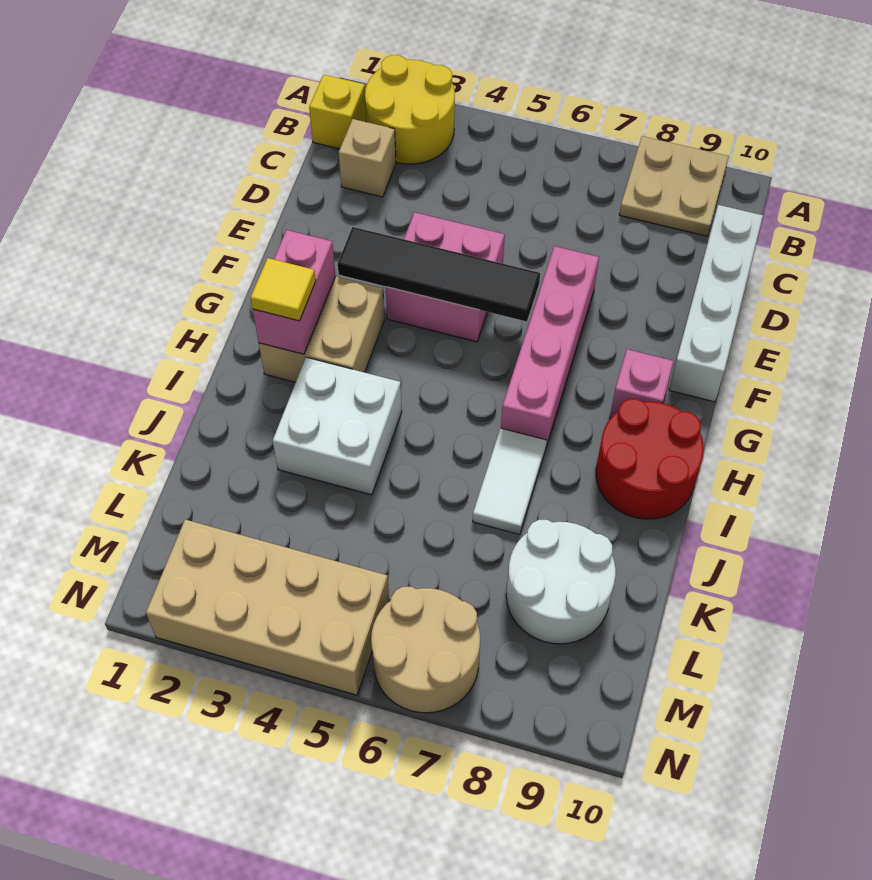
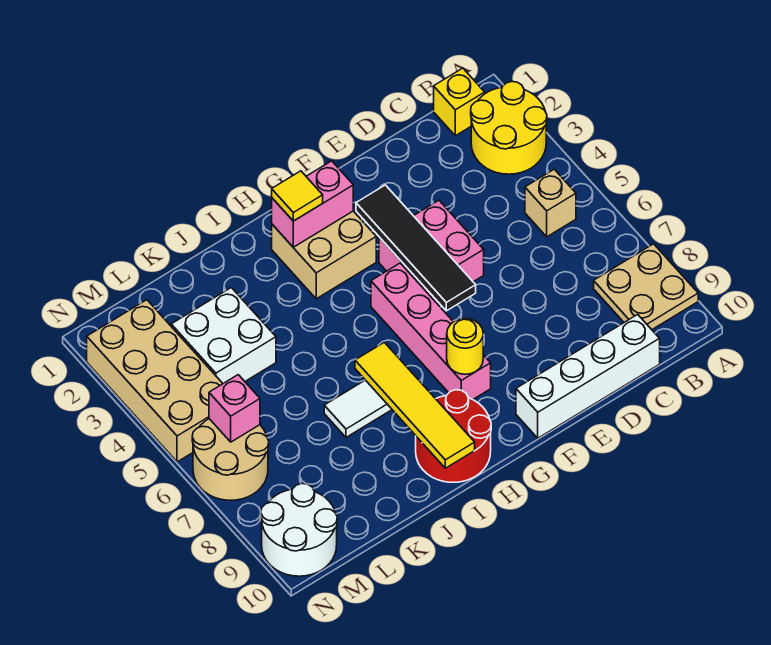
tan brick C2 level 1 -> tan brick B5 level 1
pink brick E7:H7 level 1 -> pink brick G5:G8 level 1
none -> yellow round brick G8 level 2
pink brick G9 level 1 -> pink brick M6 level 2
white brick I3:J4 level 1 -> white brick K3:L4 level 1
none -> yellow tile I7:I10 level 2
white round brick K8:L9 level 1 -> white round brick M9:N10 level 1

